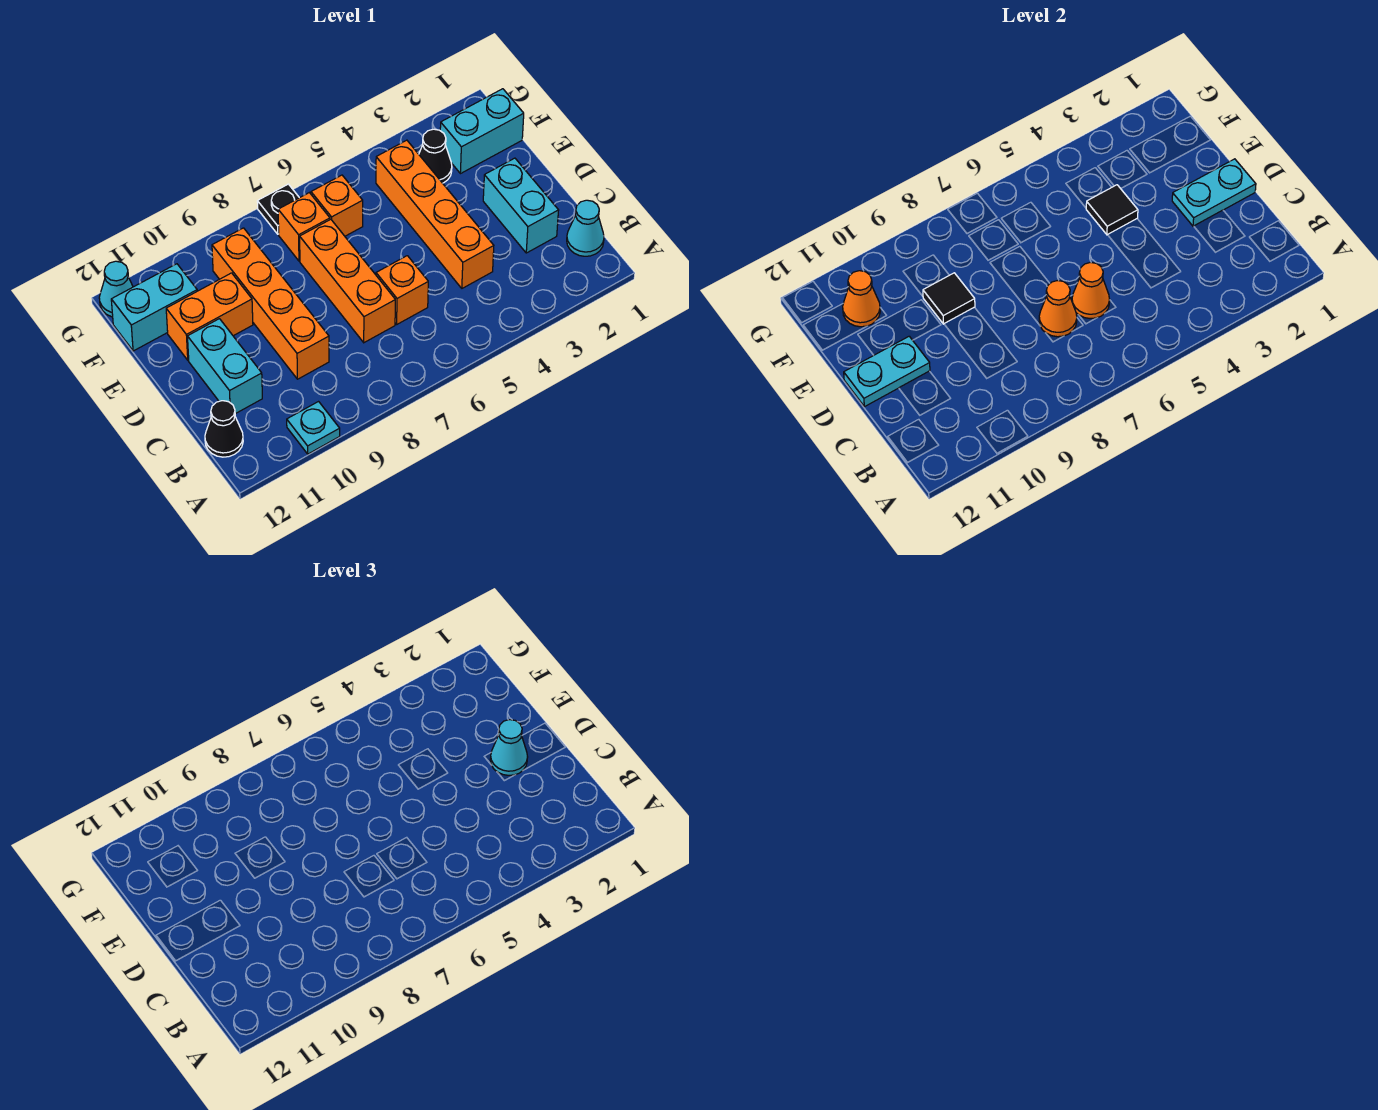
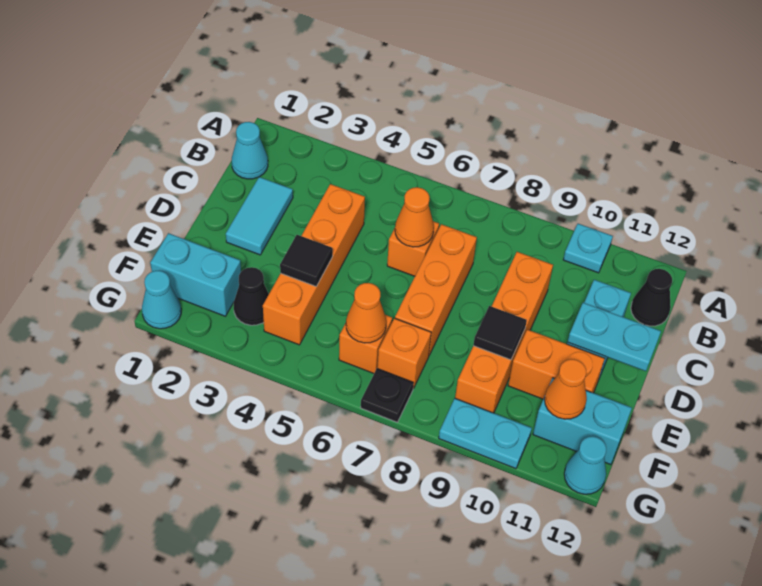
cyan brick C2:D2 level 1 -> cyan tile C2:D2 level 1
orange cone C7 level 2 -> orange cone F6 level 2
cyan plate D1:D2 level 2 -> cyan plate G9:G10 level 1
cyan cone D2 level 3 -> cyan cone G1 level 1

